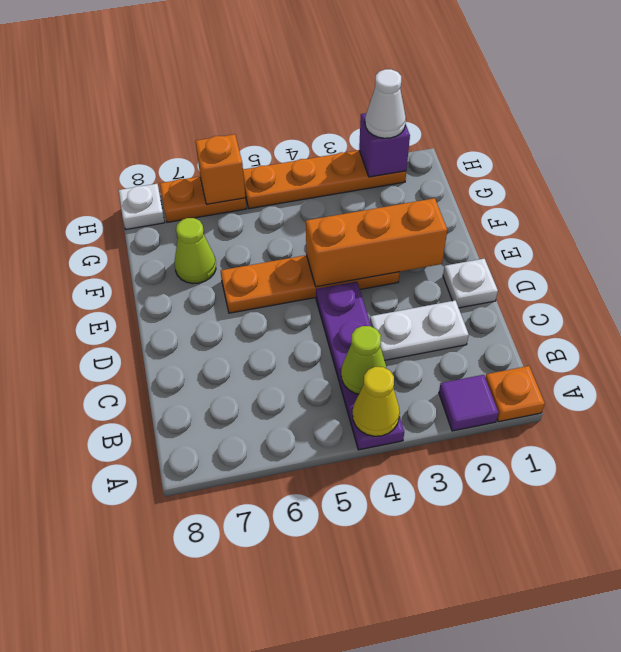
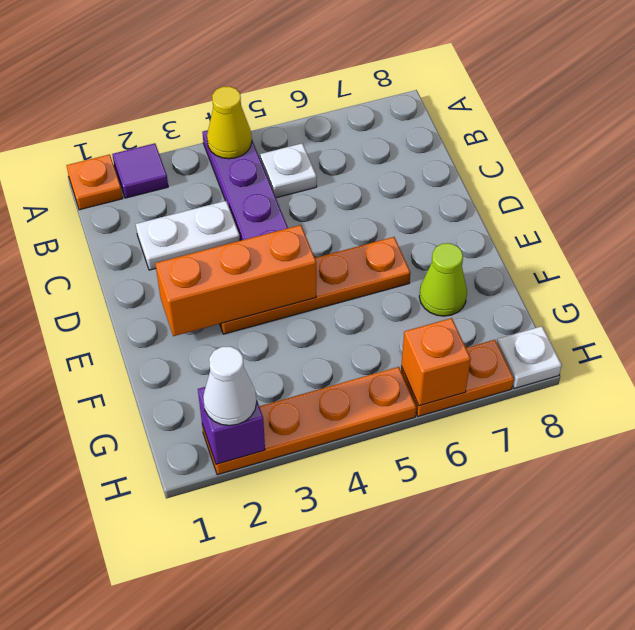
lime cone B4 level 2 -> none
white plate D1 level 1 -> white plate B5 level 1

